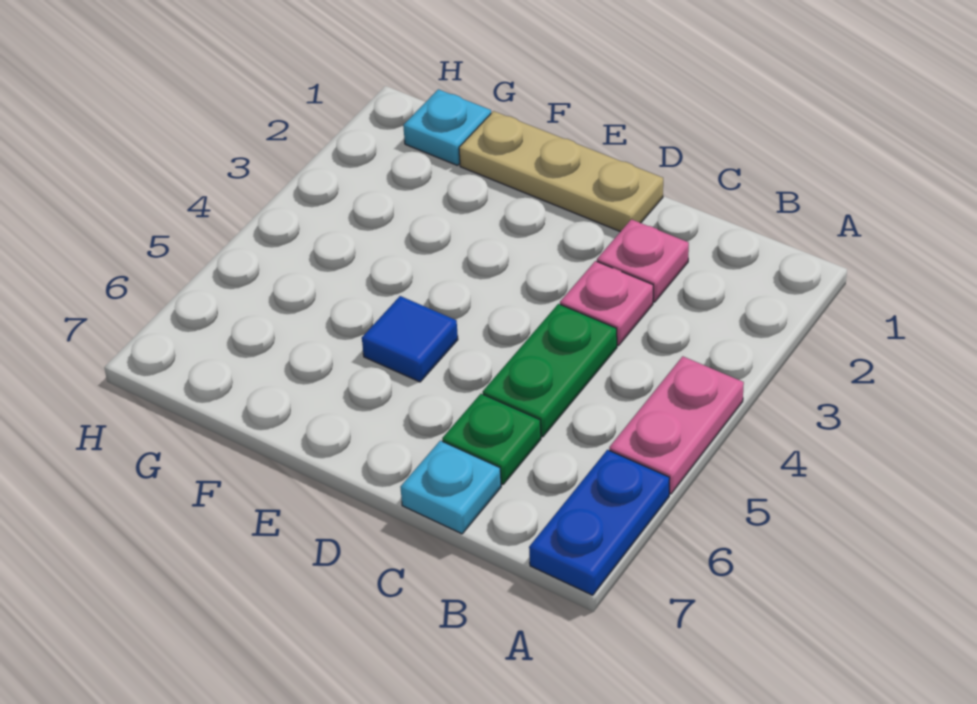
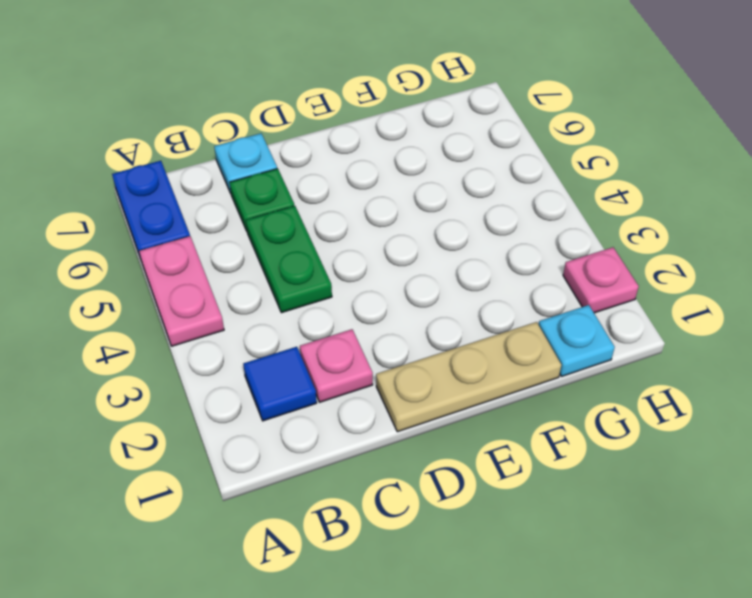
pink plate C3 level 1 -> pink plate H2 level 1
blue tile E5 level 1 -> blue tile B2 level 1

